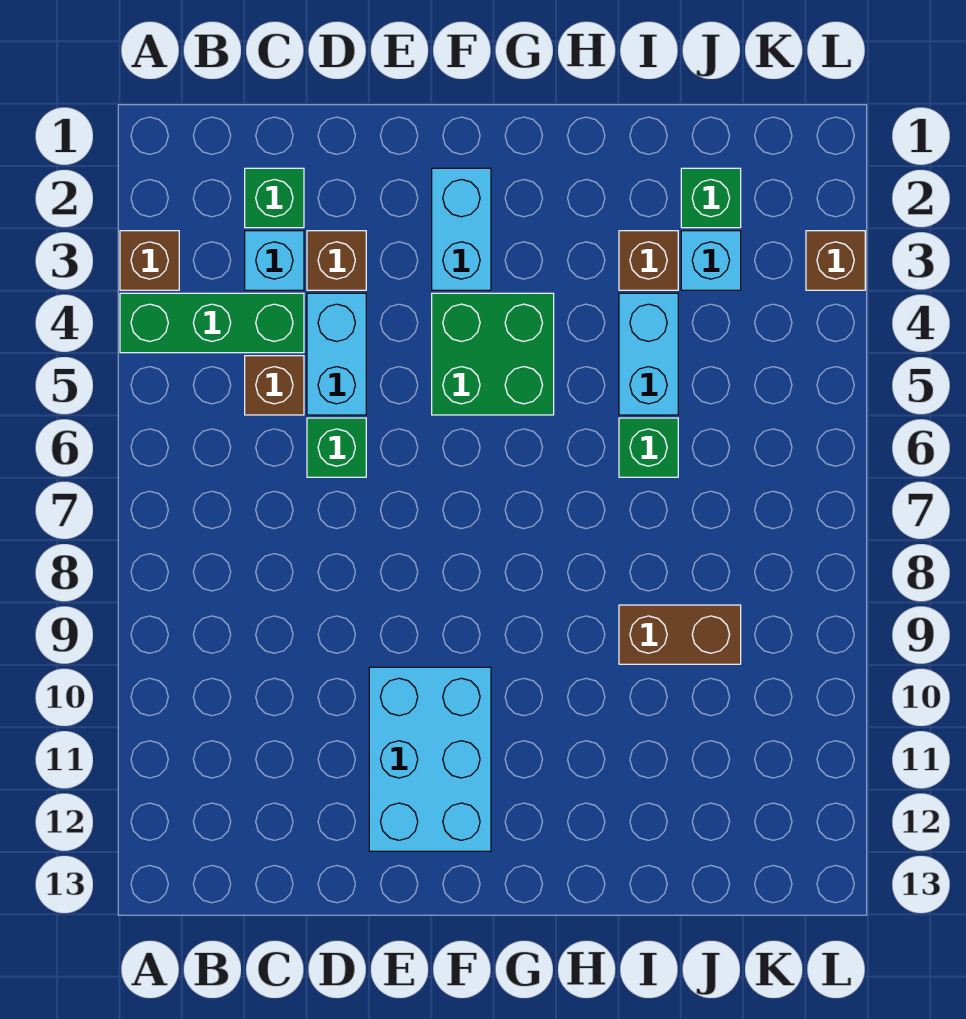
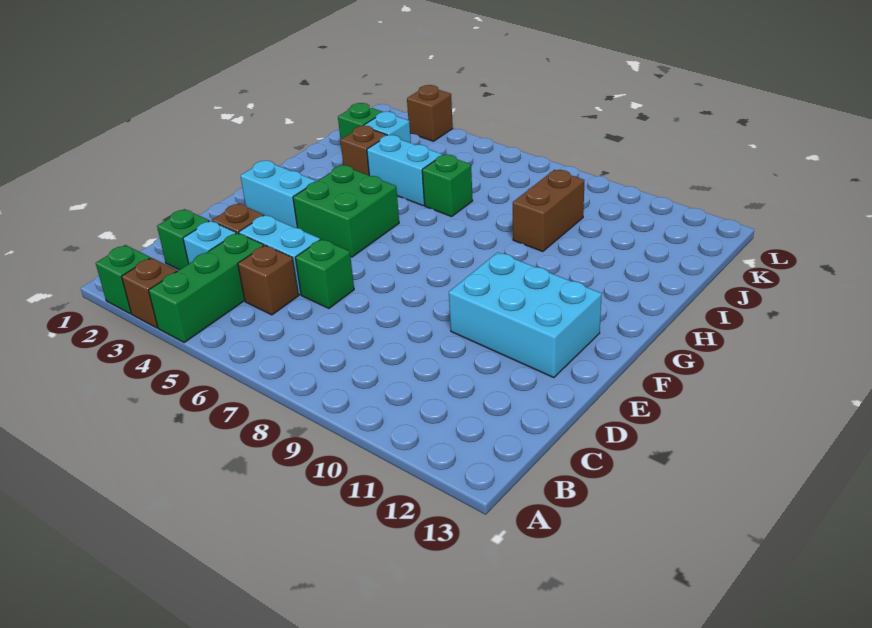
none -> green brick A2 level 1

